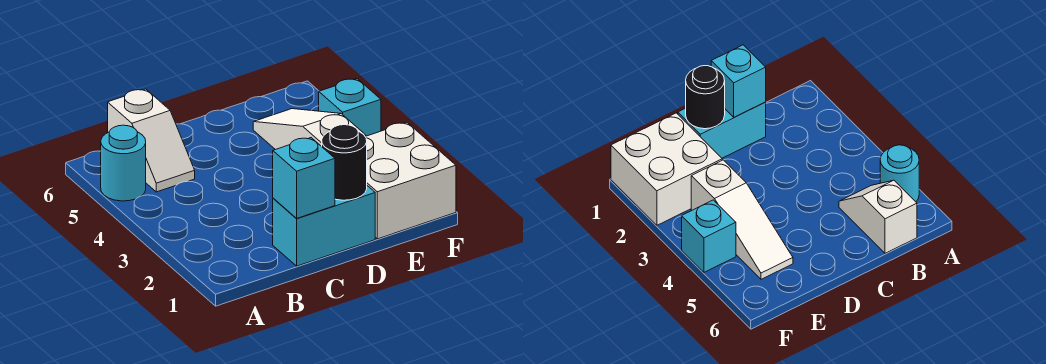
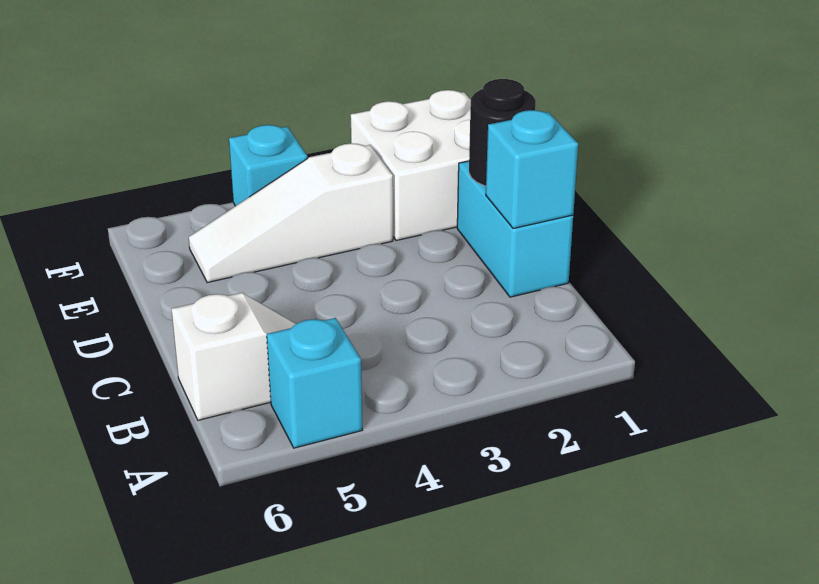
cyan round brick A5 level 1 -> cyan brick A5 level 1

